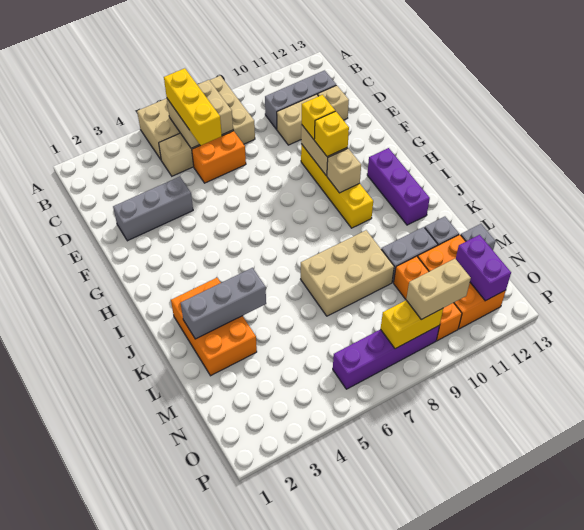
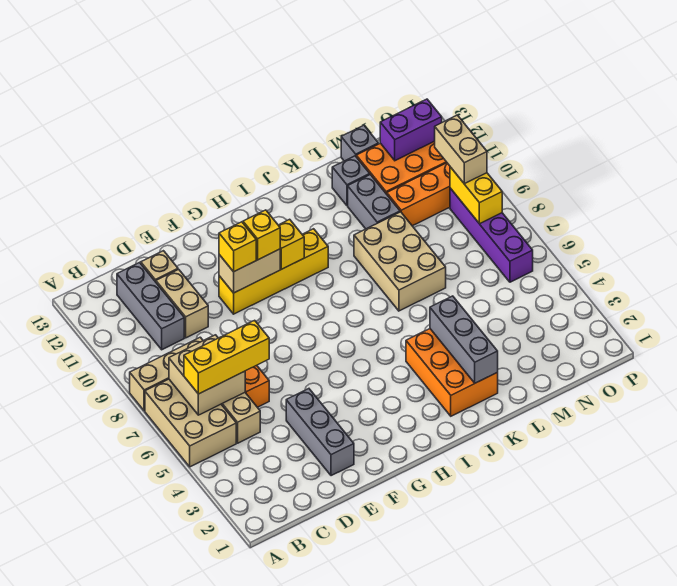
tan brick H10 level 2 -> yellow brick H10 level 2
purple brick H12:J12 level 1 -> none
orange brick J2:L3 level 1 -> orange brick J2:K4 level 1

